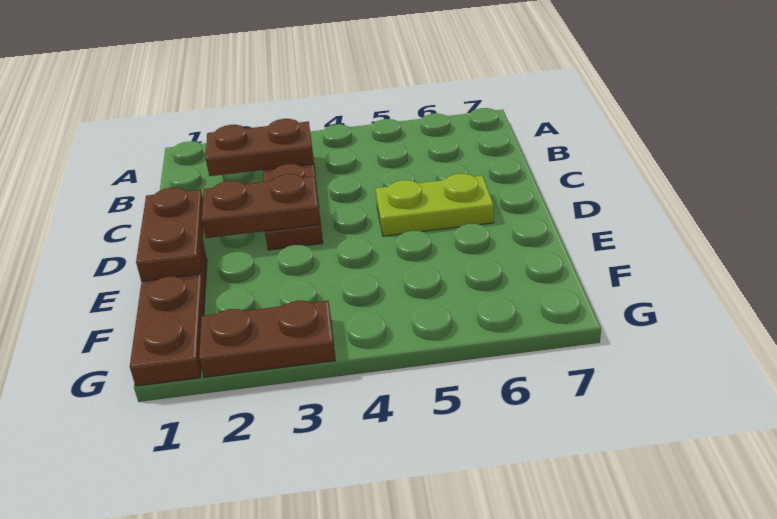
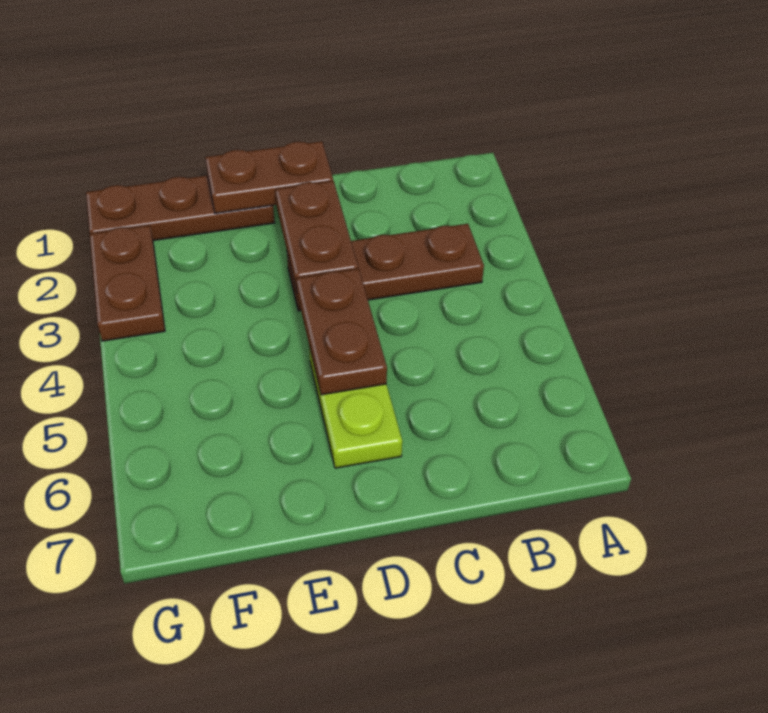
brown plate B2:B3 level 2 -> brown plate D4:D5 level 2

